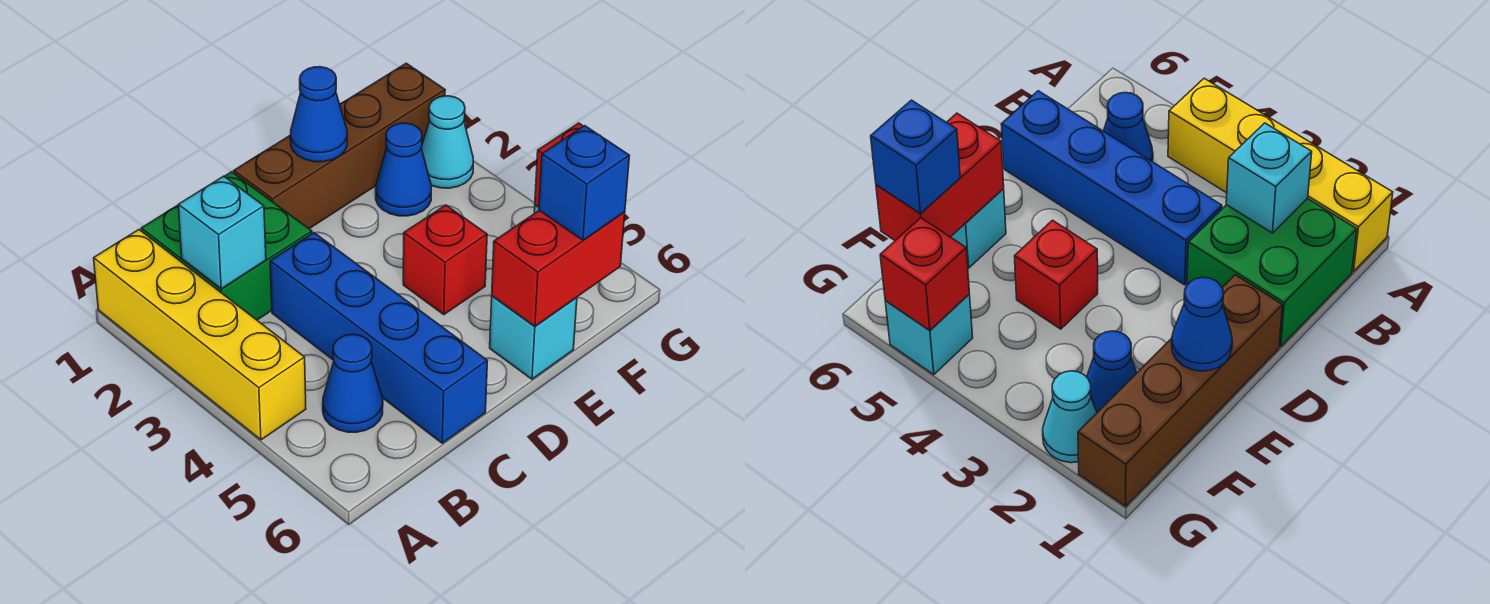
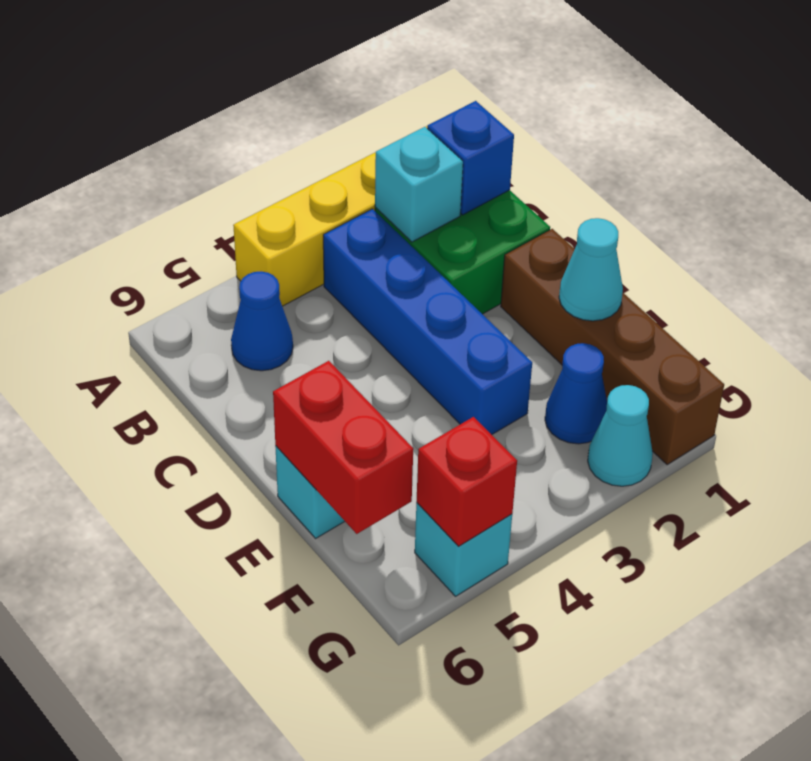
blue brick C3:C6 level 1 -> blue brick B3:E3 level 1
blue cone E1 level 2 -> cyan cone E1 level 2
red brick E4 level 1 -> none
blue brick F6 level 3 -> blue brick B1 level 2

